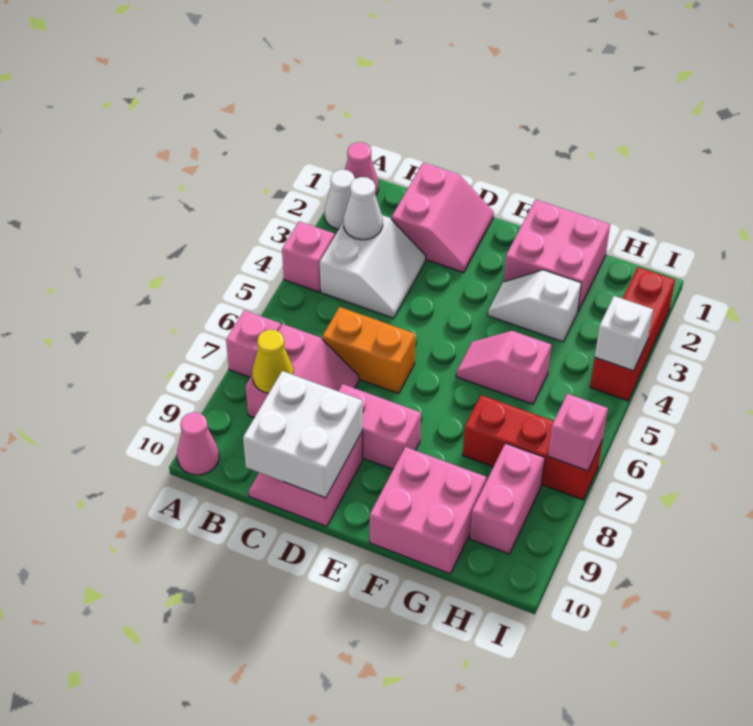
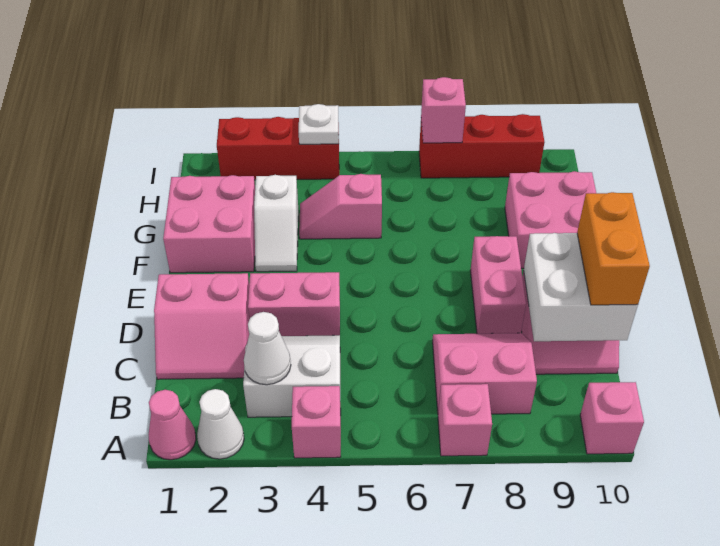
pink cone A10 level 1 -> pink brick A10 level 1
yellow cone B8 level 2 -> none
pink slope C1:D2 level 1 top C -> pink slope C1:D2 level 1 top D
orange brick C6:D6 level 1 -> orange brick C10:D10 level 3
pink slope F5:G5 level 1 top G -> pink slope G4:G5 level 1 top 5
red brick G7:I7 level 1 -> red brick I7:I9 level 1
pink brick H8:H9 level 1 -> pink brick D3:D4 level 1
white brick I4 level 2 -> white plate I4 level 2

